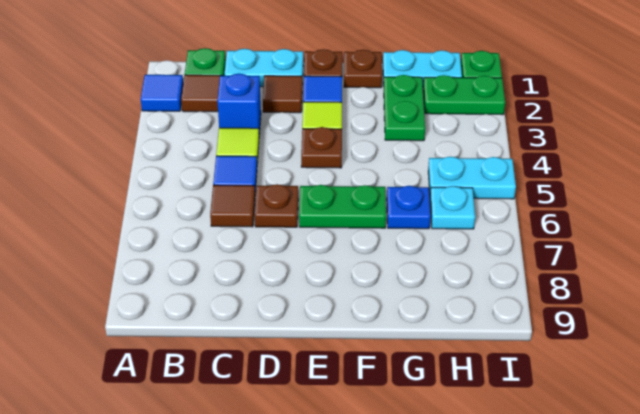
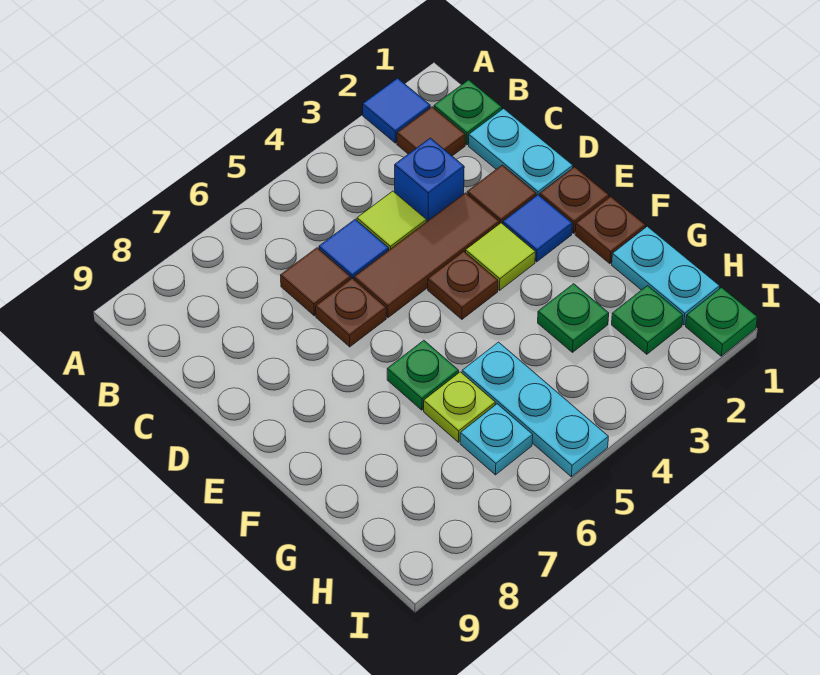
none -> brown tile D3:D5 level 1
green plate E6:F6 level 1 -> green plate F6 level 1
green plate G2:G3 level 1 -> green plate G3 level 1
blue plate G6 level 1 -> lime plate G6 level 1
green plate H2:I2 level 1 -> green plate H2 level 1
cyan plate H5:I5 level 1 -> cyan plate G5:I5 level 1

